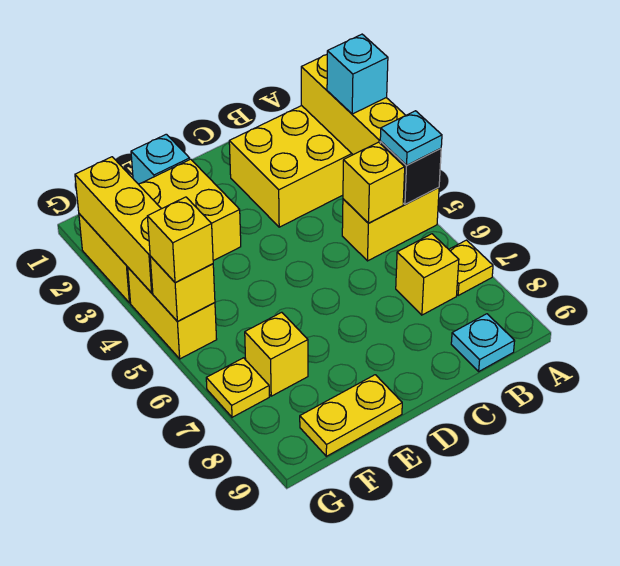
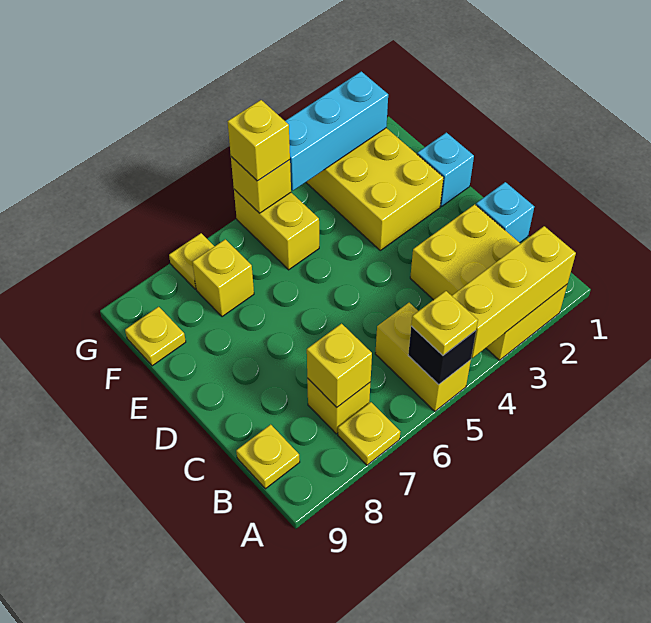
cyan brick A3 level 3 -> cyan brick C1 level 1
cyan plate A5 level 3 -> yellow plate A5 level 3
yellow brick B5 level 2 -> yellow brick B7 level 2
cyan plate B9 level 1 -> yellow plate B9 level 1
yellow plate E9:F9 level 1 -> yellow plate F9 level 1
yellow brick G2:G4 level 2 -> cyan brick G2:G4 level 2
yellow brick G4:G5 level 1 -> yellow brick F5:G5 level 1

